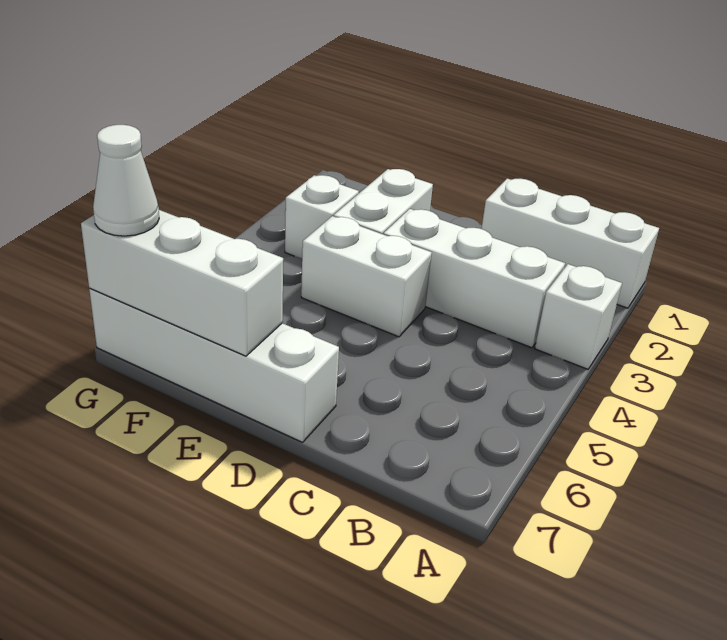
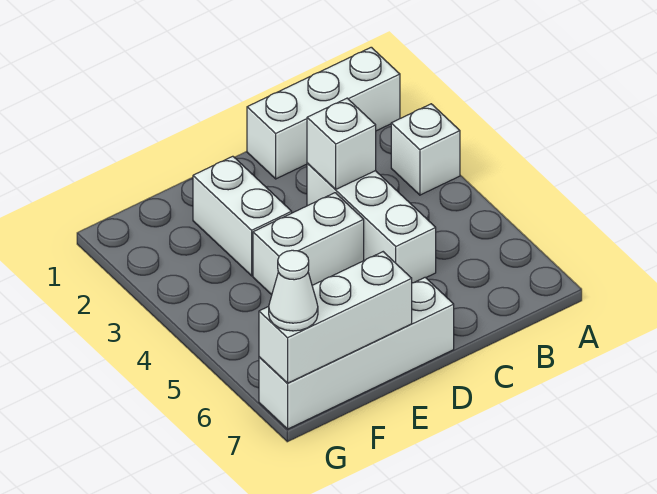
white brick B3:D3 level 1 -> white brick C3:C5 level 1
white brick F3 level 1 -> white brick C3 level 2

